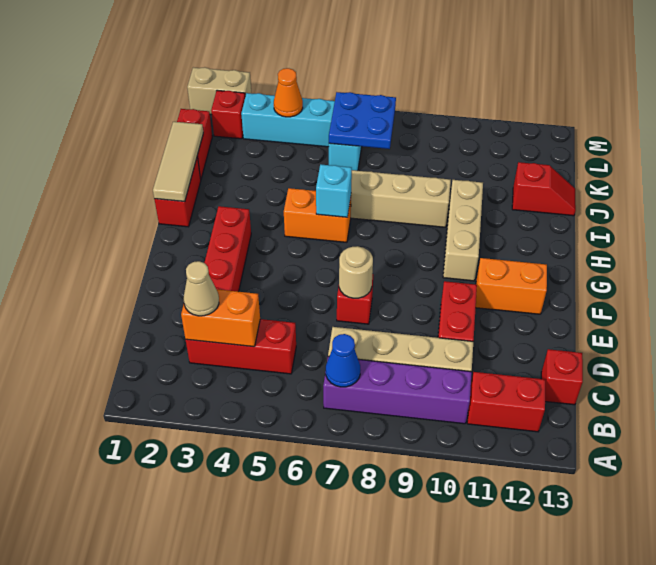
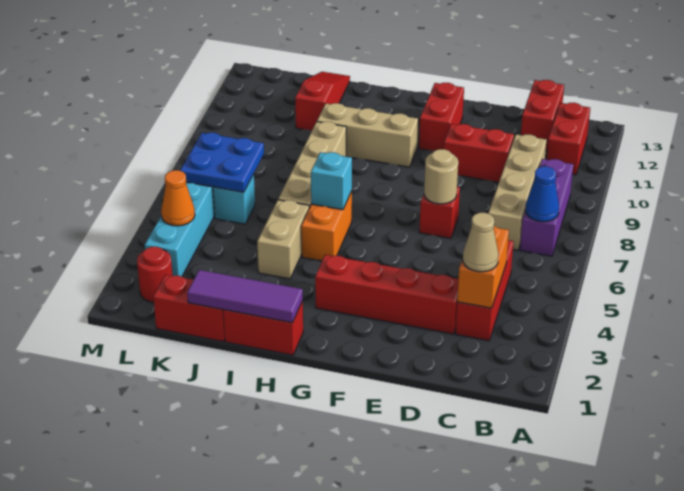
purple brick B7:B10 level 1 -> purple brick B7:B9 level 1
red brick C13 level 1 -> red brick C12:C13 level 1
orange brick F11:F12 level 1 -> red brick F11:F12 level 1
tan tile H1:J1 level 2 -> purple tile H1:J1 level 2
red slope J12:J13 level 1 top 12 -> red slope J11:J13 level 1 top 11
red brick L2 level 1 -> red round brick L2 level 1
tan brick M1:M2 level 1 -> tan brick I4:I5 level 1

